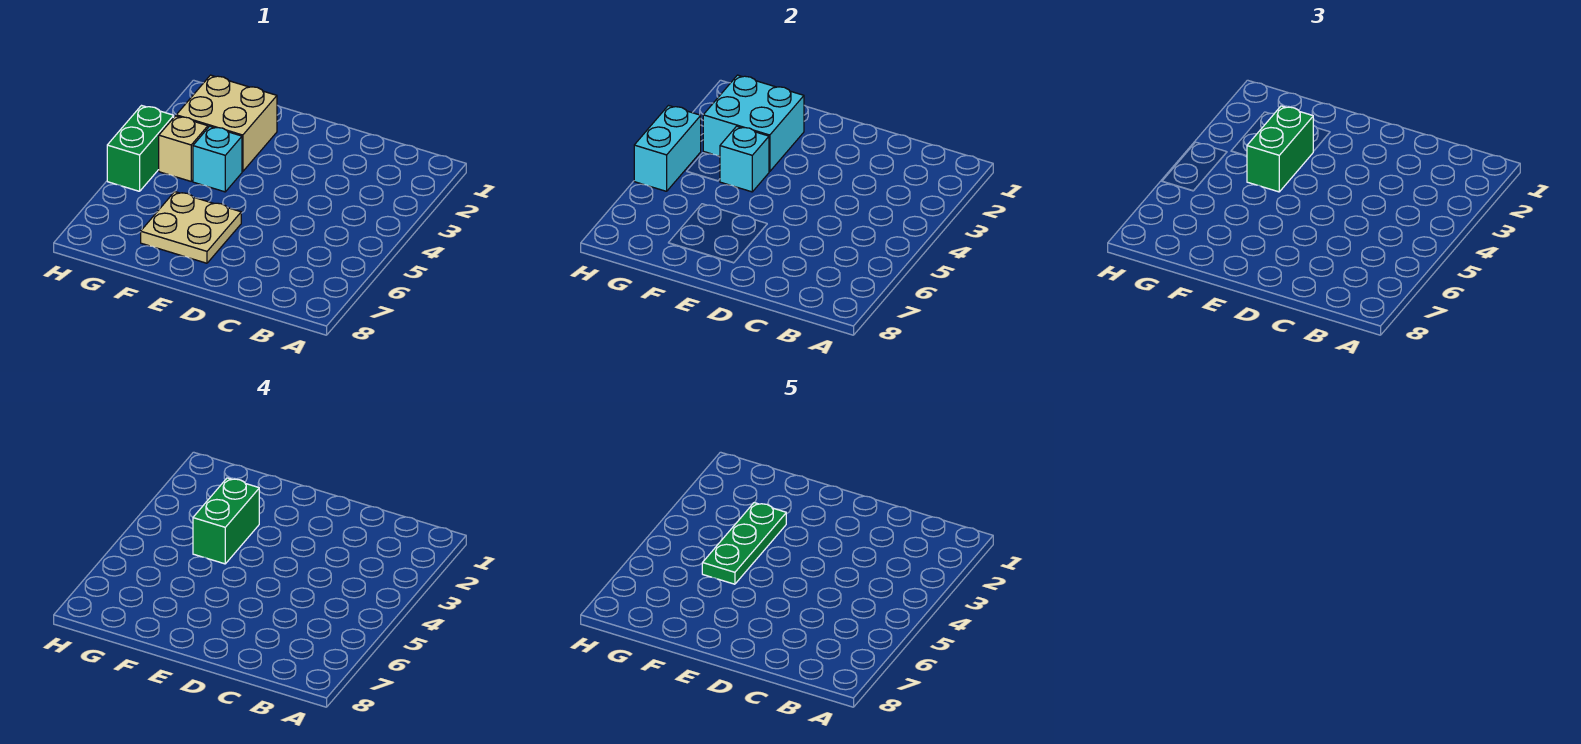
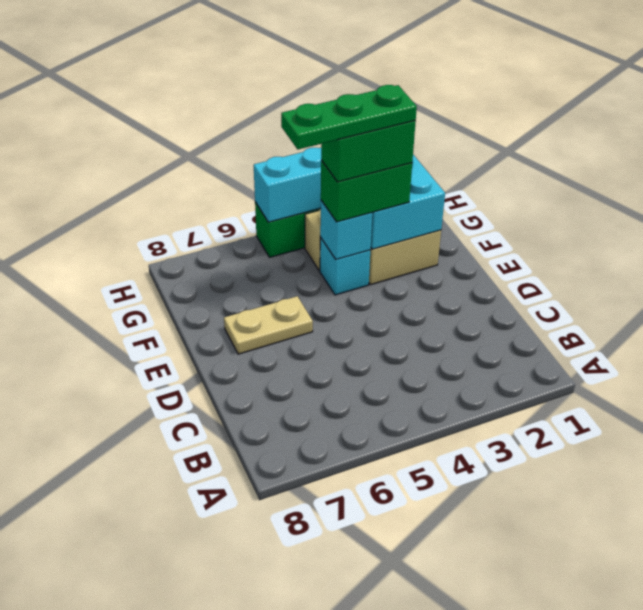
tan plate E6:F7 level 1 -> tan plate E6:E7 level 1

